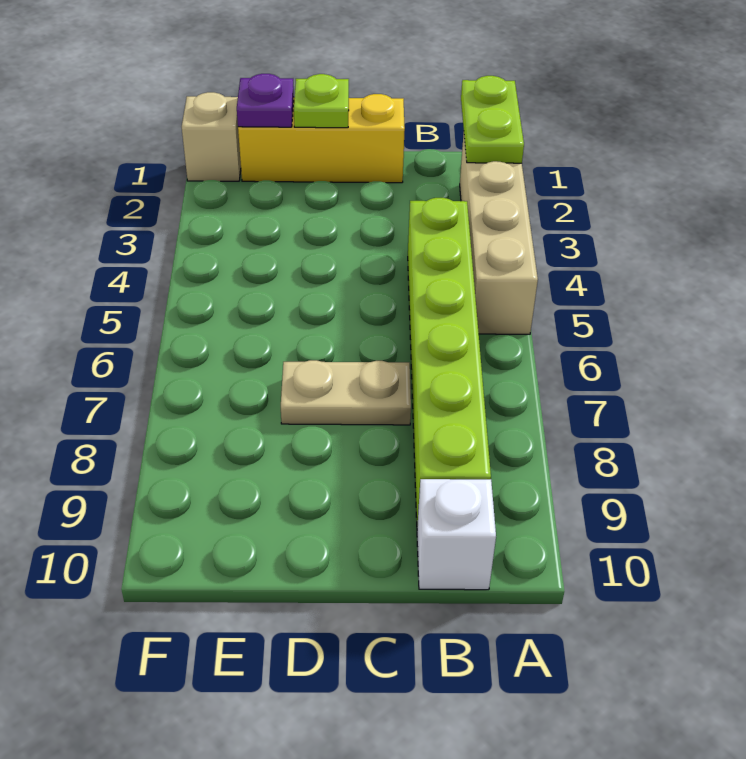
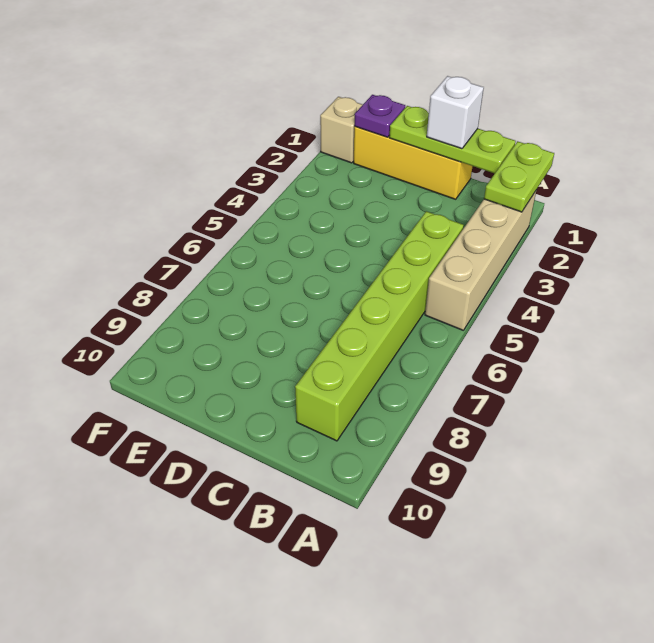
white brick B10 level 1 -> white brick C1 level 3
tan plate C7:D7 level 1 -> none
lime plate D1 level 2 -> lime plate B1:D1 level 2

